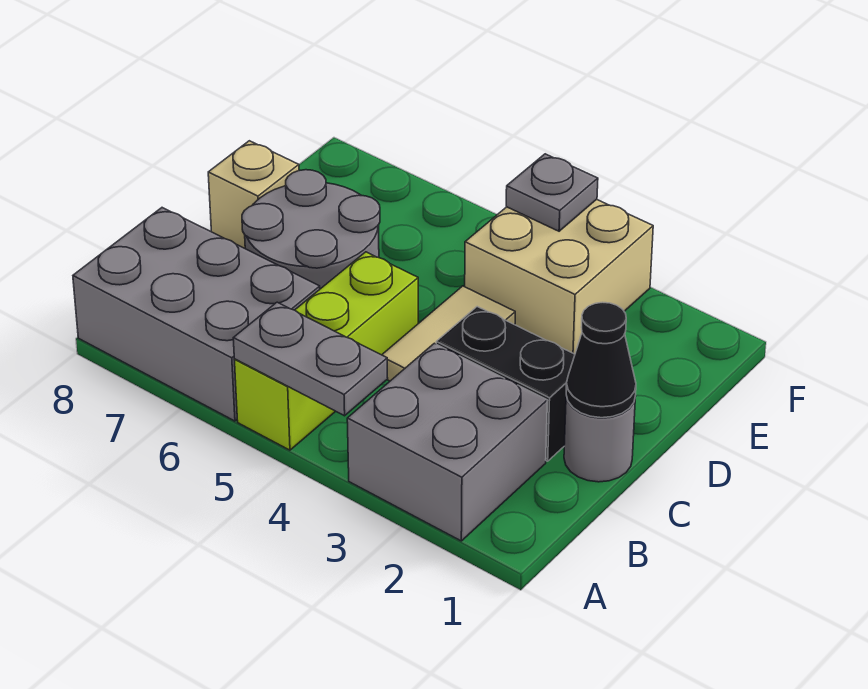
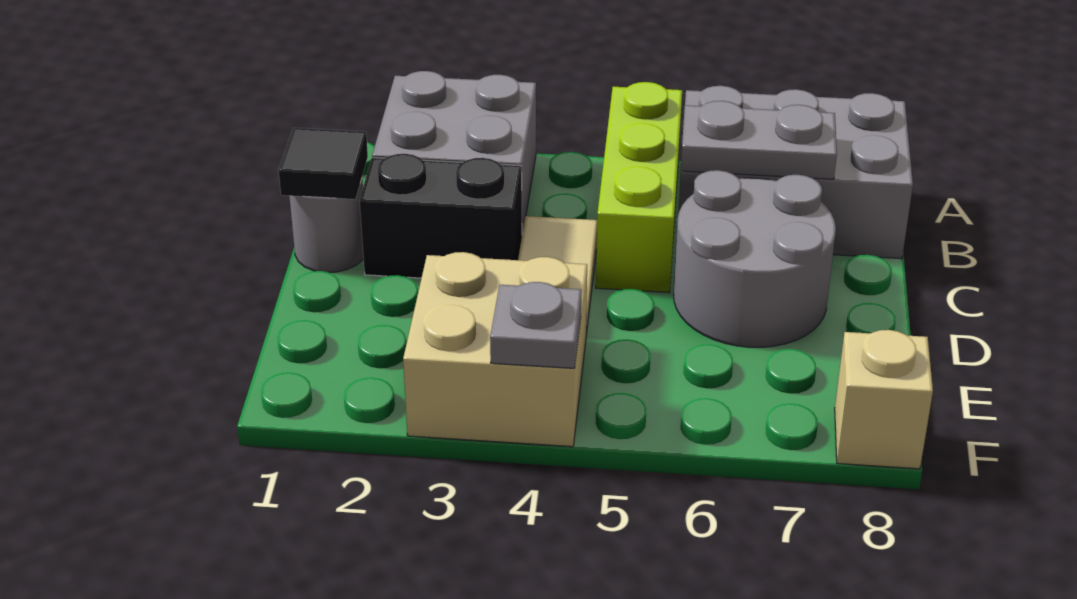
grey plate A4:A5 level 2 -> grey plate B6:B7 level 2
black cone C1 level 2 -> black tile C1 level 2
tan brick D8 level 1 -> tan brick F8 level 1

